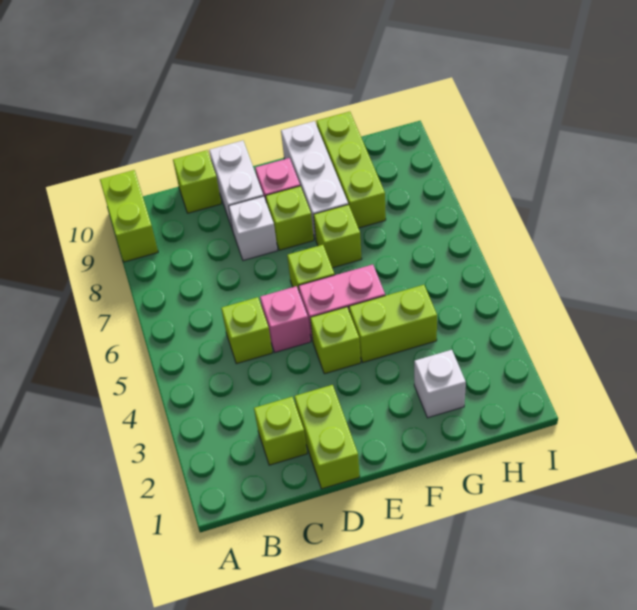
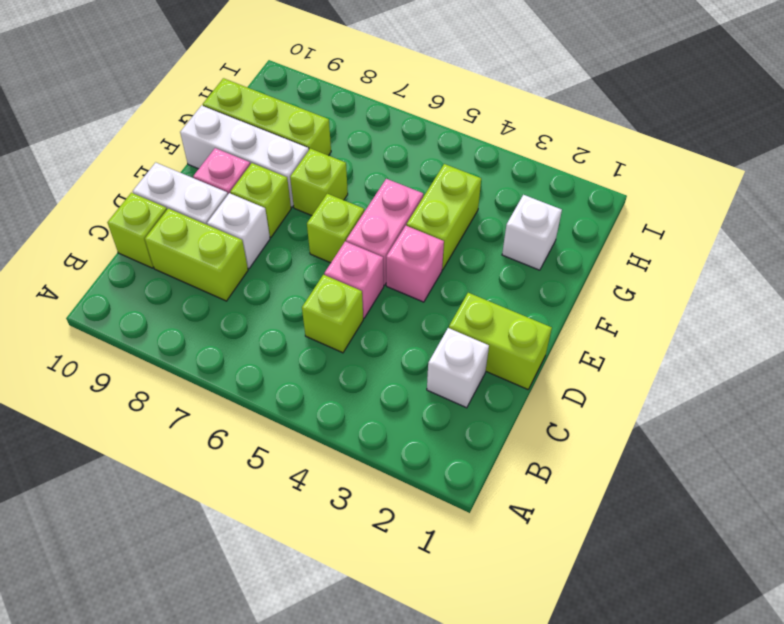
lime brick A9:A10 level 1 -> lime brick C8:C9 level 1
lime brick C2 level 1 -> white brick C2 level 1
lime brick E4 level 1 -> pink brick E4 level 1

